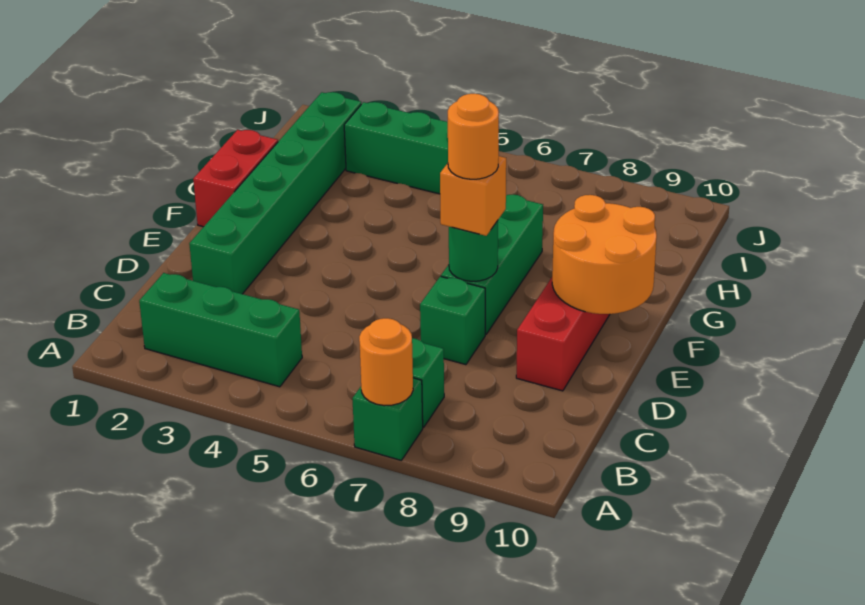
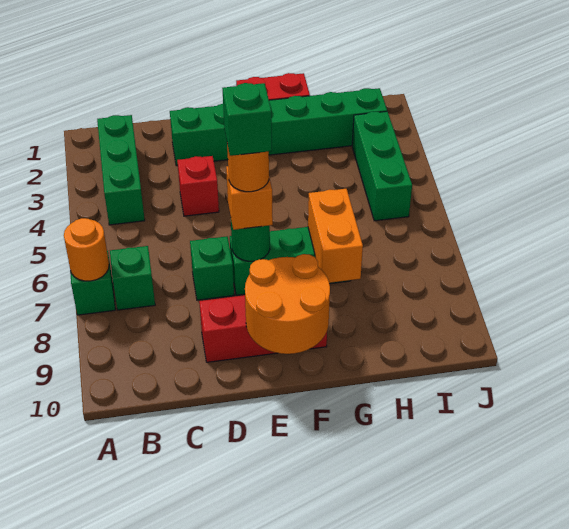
none -> red brick D4 level 1
none -> green brick E7 level 5
none -> orange brick G7:G8 level 2

